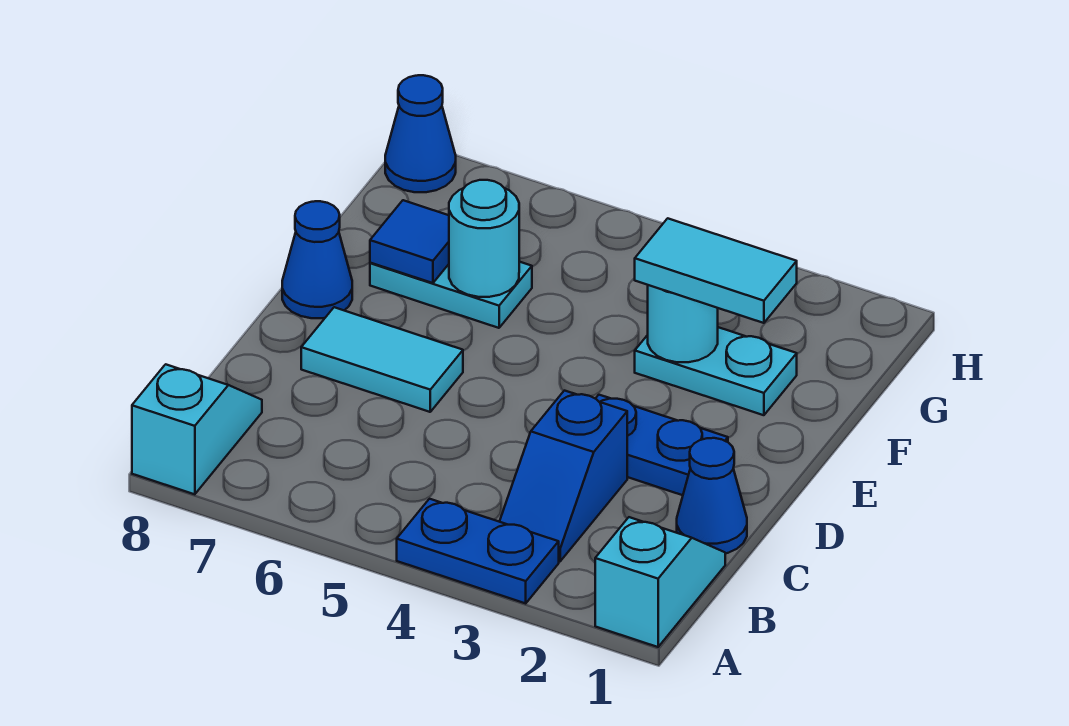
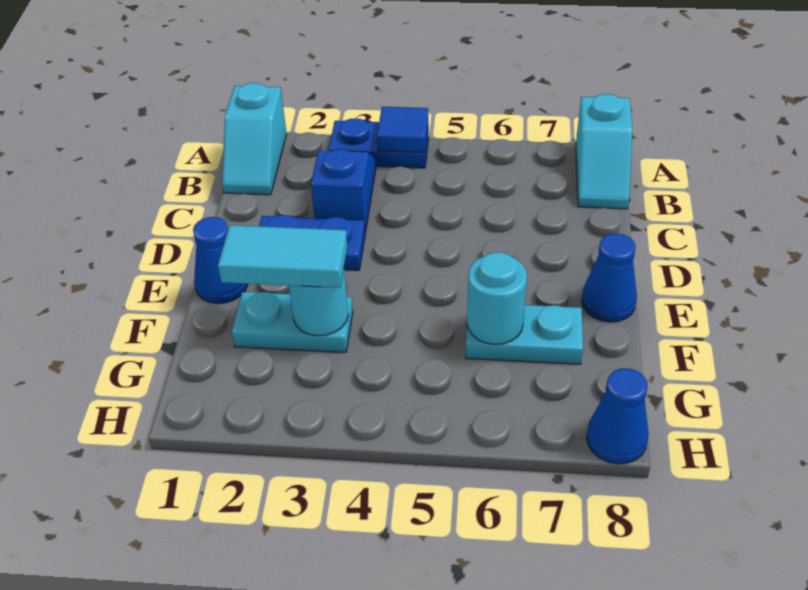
blue cone C1 level 1 -> blue cone E1 level 1
cyan tile D6:D7 level 1 -> none
blue tile F7 level 2 -> blue tile A4 level 2

